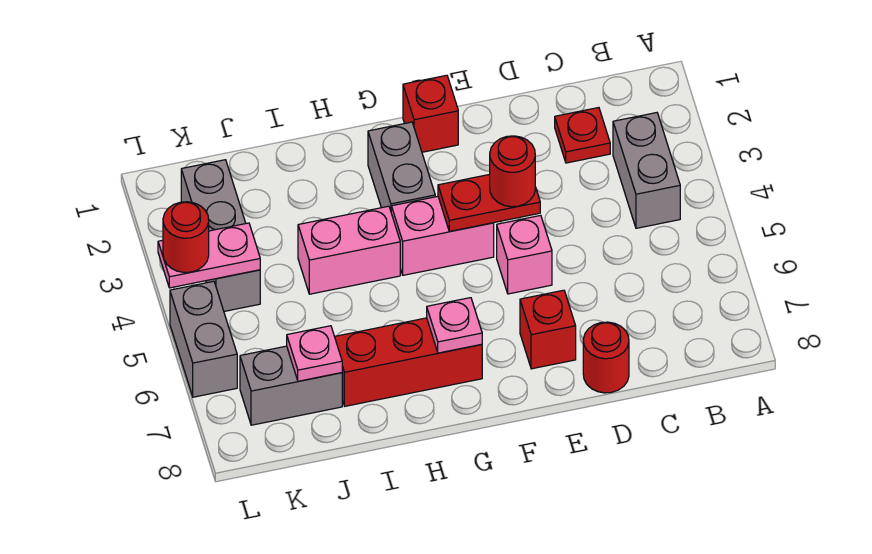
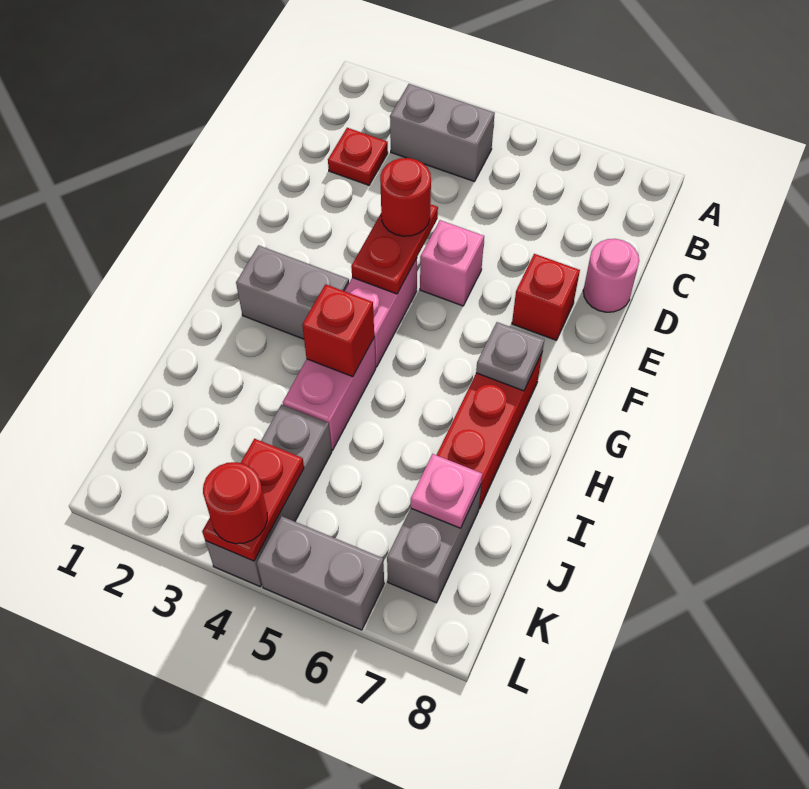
red round brick D8 level 1 -> pink round brick D8 level 1
red brick F1 level 1 -> red brick H4 level 2
pink plate G7 level 2 -> grey plate G7 level 2
grey brick K2:K4 level 1 -> grey brick J4:L4 level 1
pink plate K4:L4 level 2 -> red plate K4:L4 level 2

